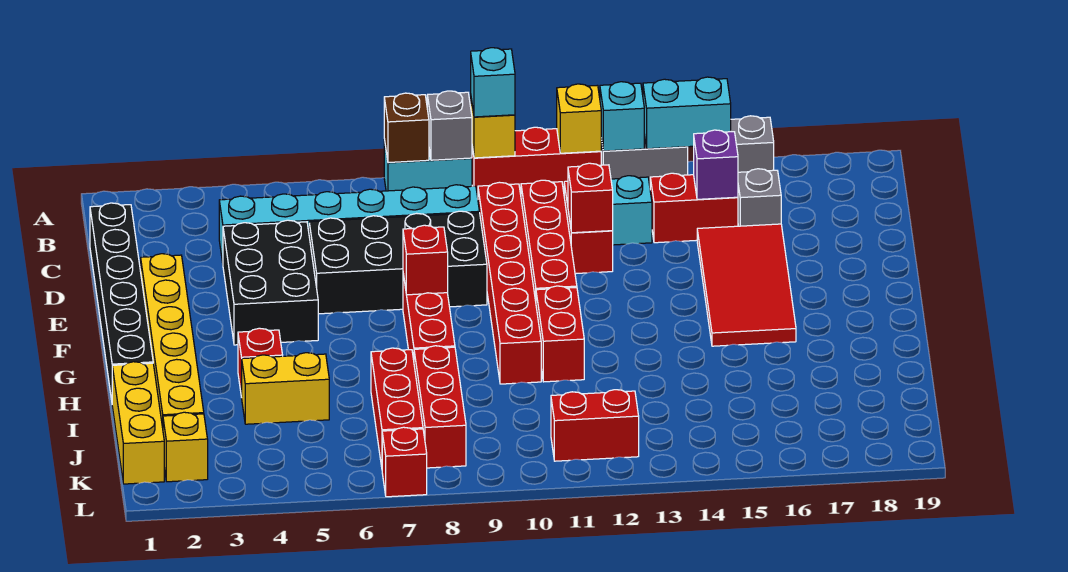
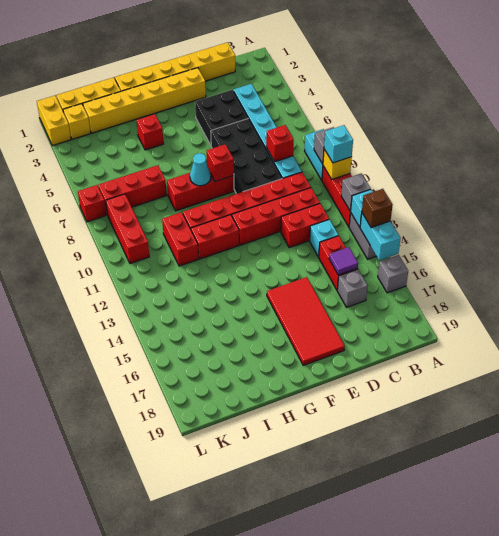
brown brick A8 level 2 -> brown brick A14 level 3
yellow brick A12 level 2 -> grey brick A12 level 2
black brick C1:H1 level 1 -> yellow brick C1:H1 level 1
purple brick C15 level 2 -> purple tile C15 level 2
black brick D4:F5 level 1 -> black brick D4:E5 level 1
red brick D12 level 2 -> red brick C8 level 2
red tile D15:G16 level 1 -> red tile E15:F18 level 1
none -> cyan cone G8 level 2
yellow brick I4:I5 level 1 -> yellow brick L1:L2 level 1
red brick I8:K8 level 1 -> red brick K8:K10 level 1
red brick K11:K12 level 1 -> red brick I10:I11 level 1

